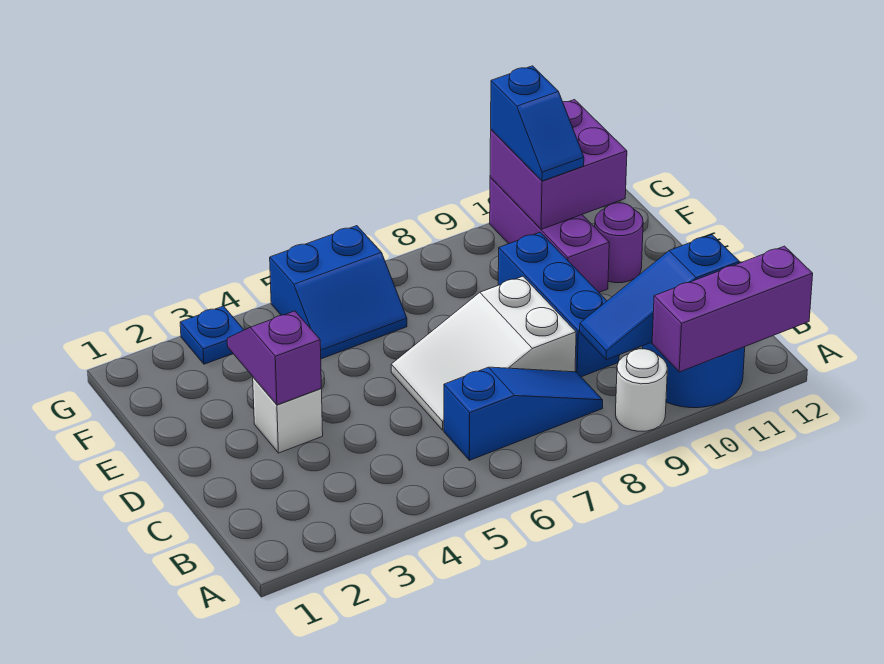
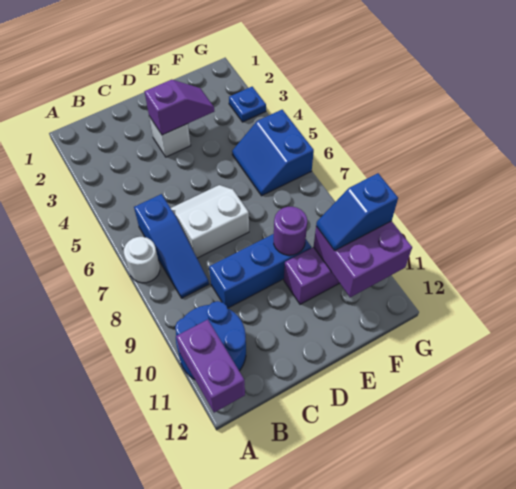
white round brick A9 level 1 -> white round brick A7 level 1
purple brick A10:A12 level 2 -> purple brick A11:A12 level 2
blue slope B9:B11 level 2 top 11 -> none
white slope C6:D8 level 1 top 8 -> white slope C6:D7 level 1 top 7
purple round brick E11 level 1 -> purple round brick E9 level 2

